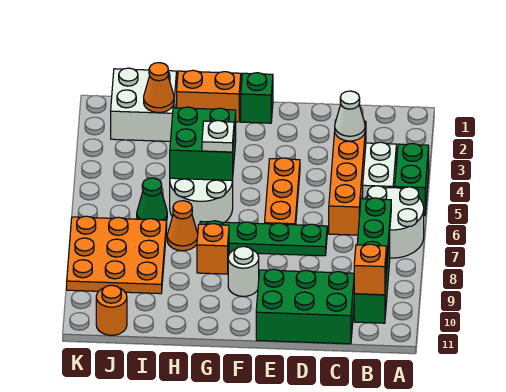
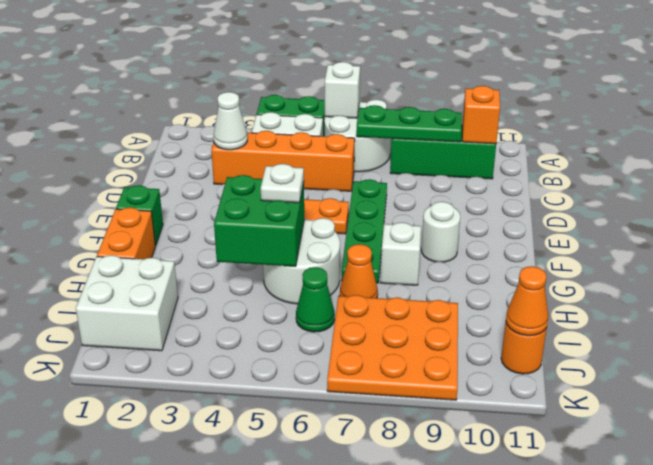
none -> white brick A6 level 2
green brick C10:E11 level 1 -> none
orange brick G8 level 1 -> white brick G8 level 1
orange cone I2 level 2 -> orange cone J11 level 2

